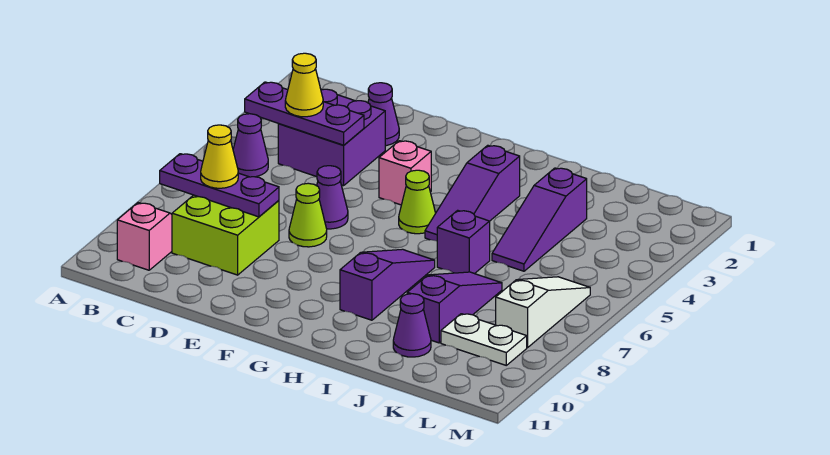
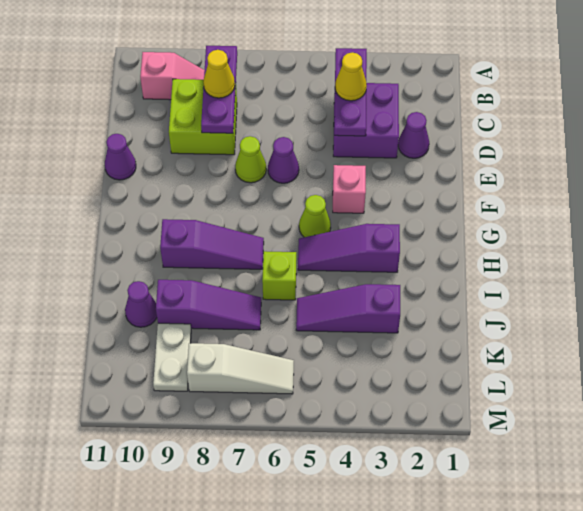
purple cone B5 level 1 -> purple cone E11 level 1
purple brick I6 level 1 -> lime brick I6 level 1

